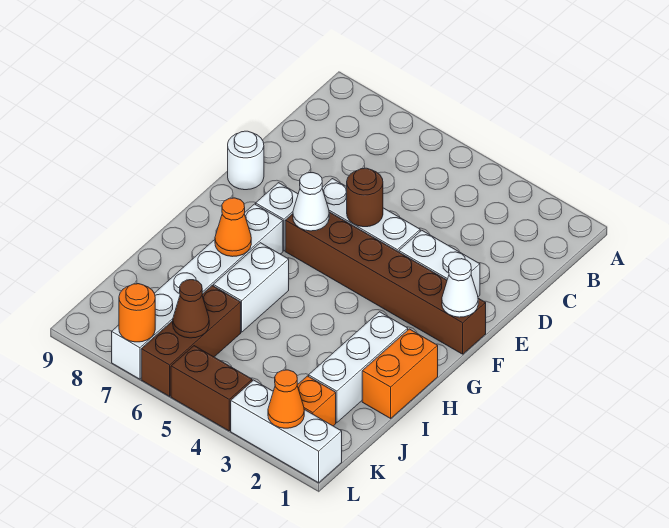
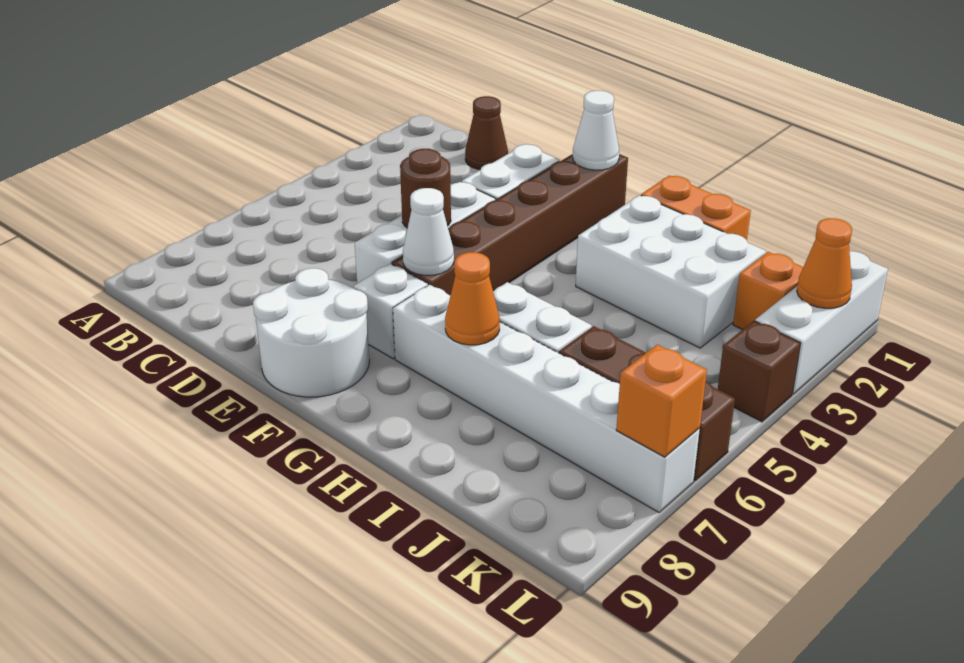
white round brick E9 level 1 -> white round brick E8:F9 level 1
white brick H2:J2 level 1 -> white brick H2:J3 level 1
brown cone K6 level 2 -> brown cone C1 level 1
brown brick L4:L5 level 1 -> brown brick L4 level 1
orange round brick L7 level 2 -> orange brick L7 level 2

